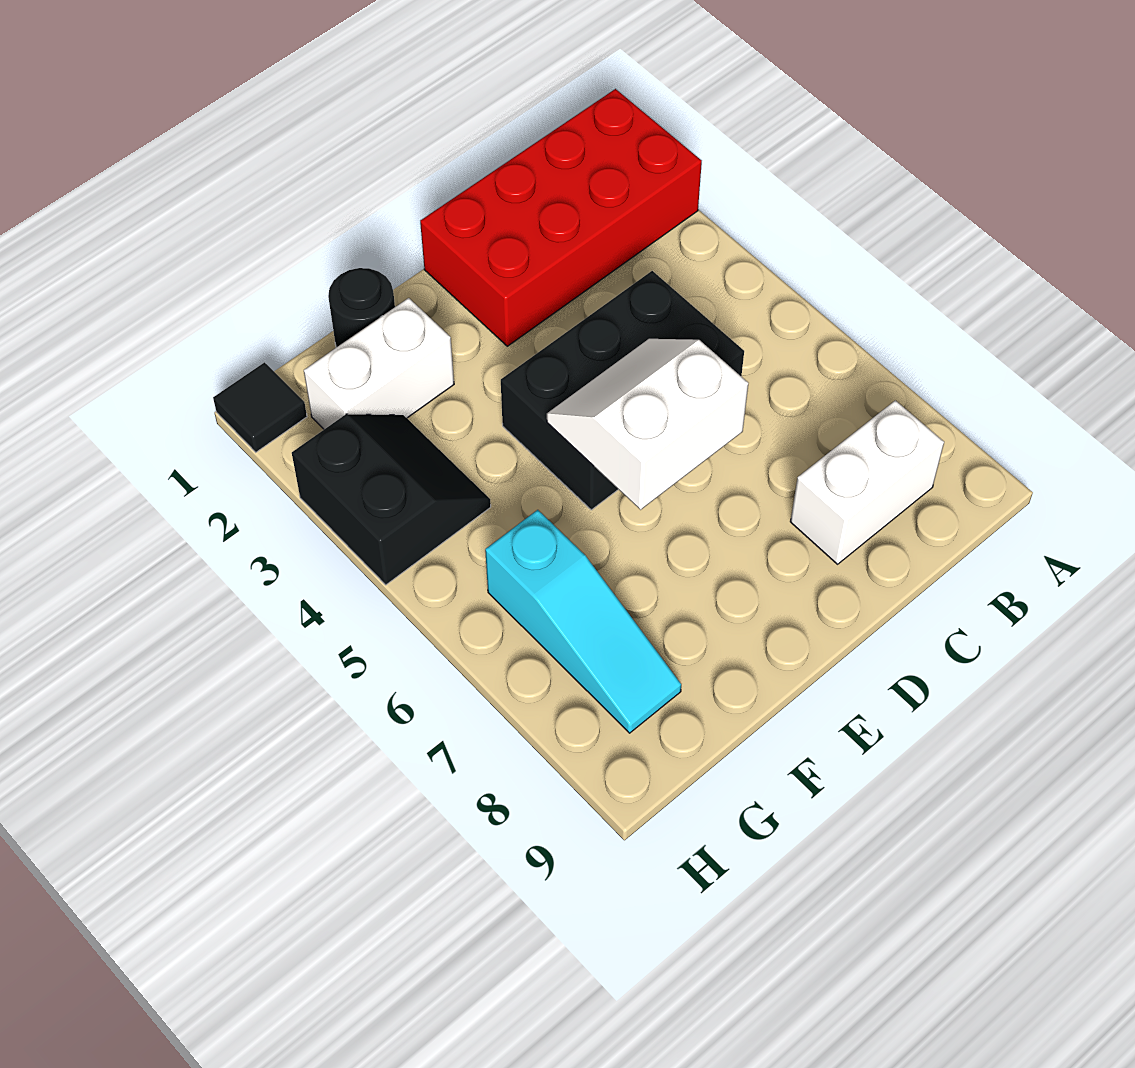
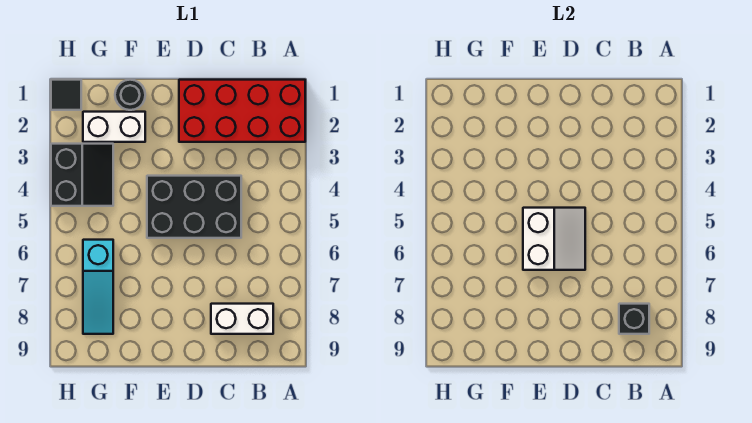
none -> black brick B8 level 2
white slope D5:E6 level 2 top 6 -> white slope D5:E6 level 2 top E

